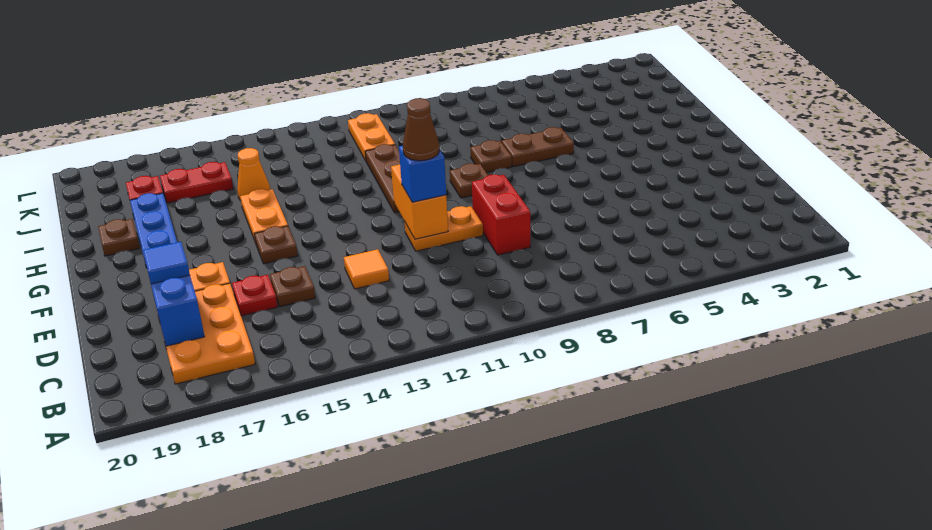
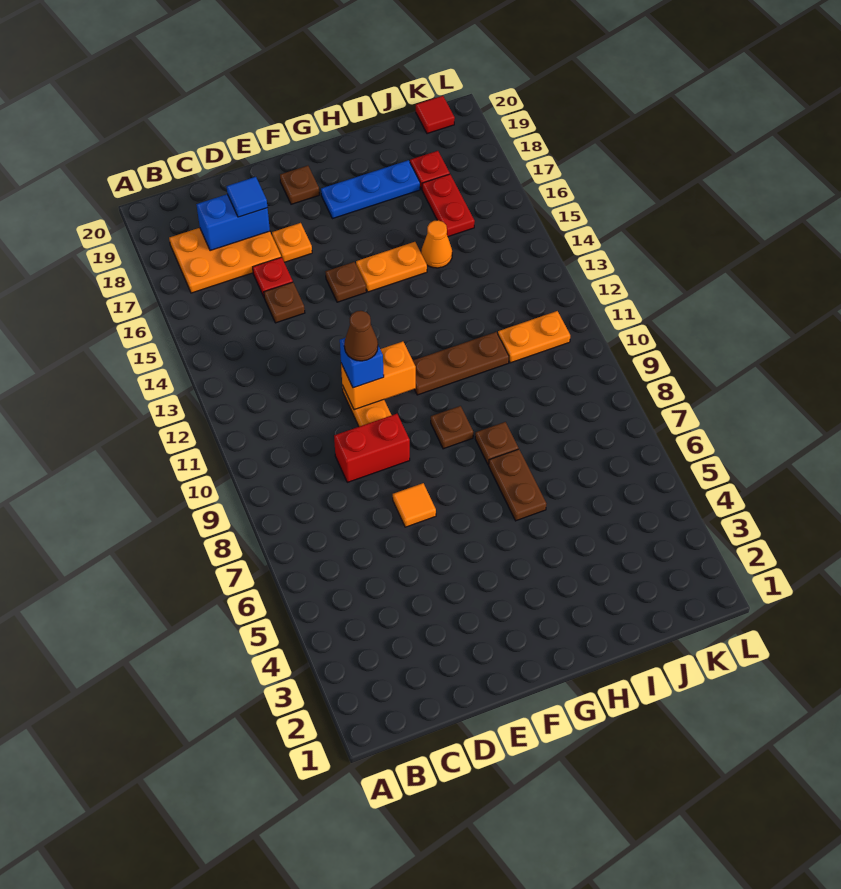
orange tile D13 level 1 -> orange tile E7 level 1
brown plate H19 level 1 -> brown plate F19 level 1
none -> red tile K20 level 1

